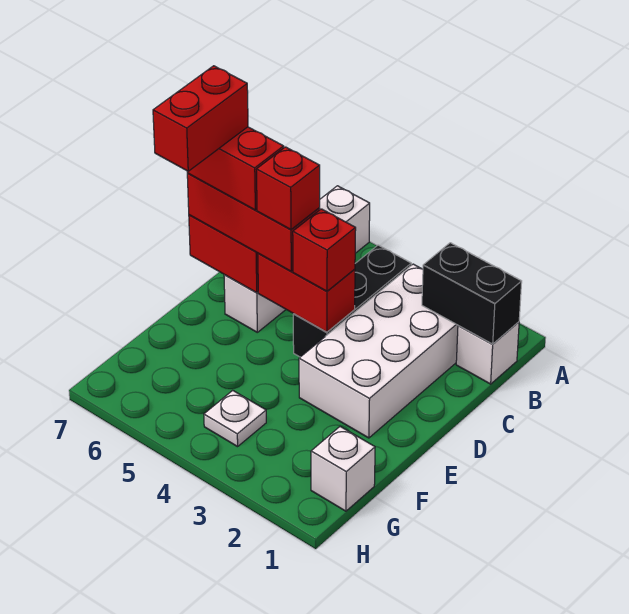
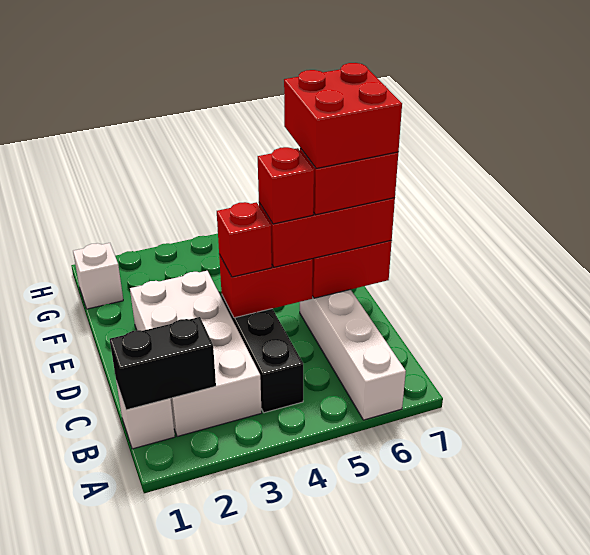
red brick D7:E7 level 5 -> red brick D6:E7 level 5
white plate G4 level 1 -> none

